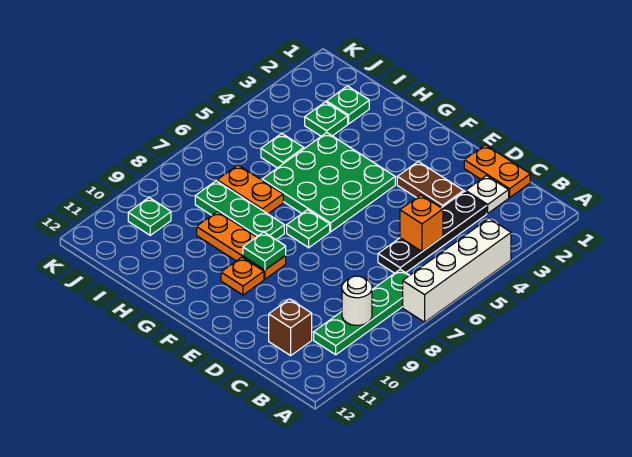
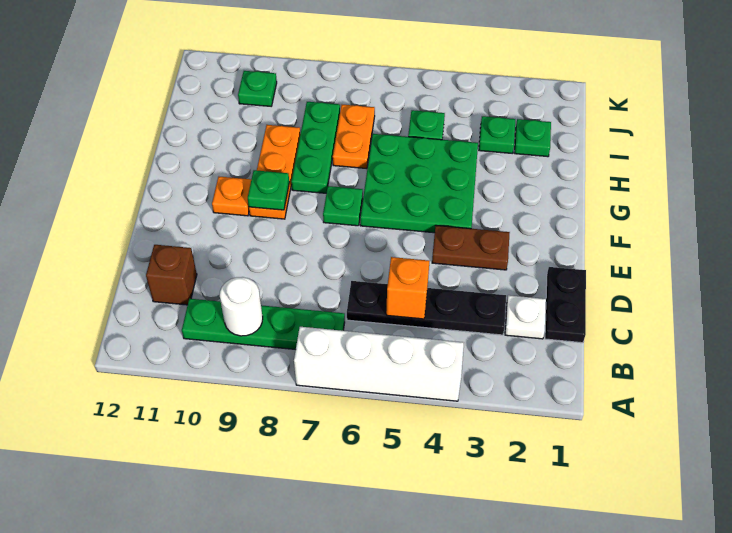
orange plate C1:D1 level 1 -> black plate C1:D1 level 1
brown plate D3:E3 level 1 -> brown plate E3:E4 level 1

